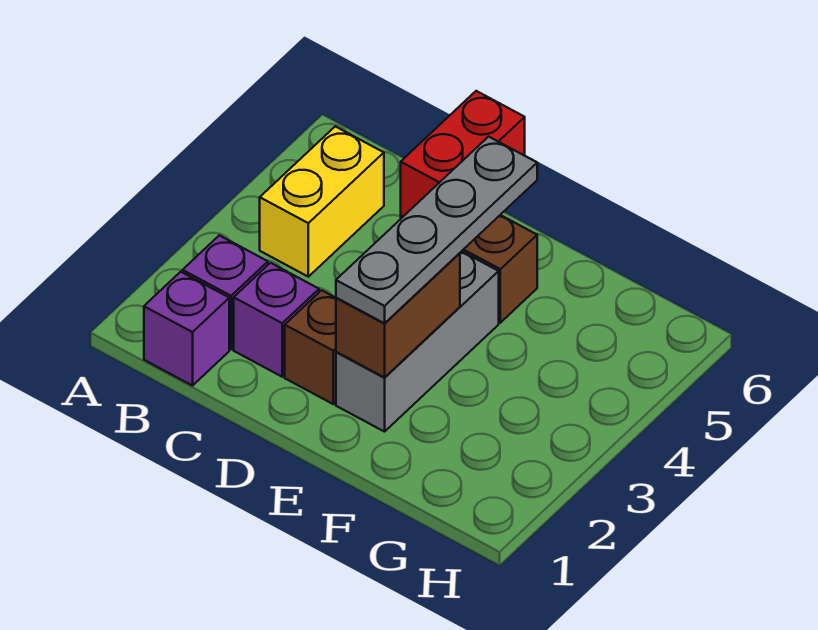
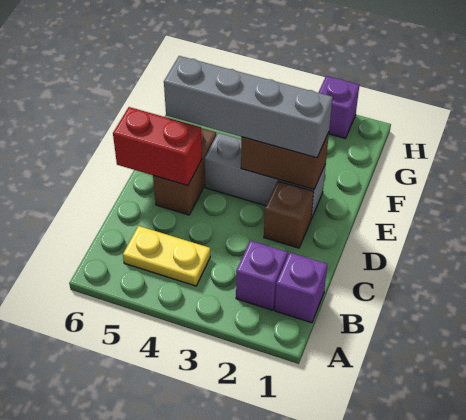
yellow brick B4:B5 level 1 -> yellow plate B4:B5 level 1
purple brick C2 level 1 -> purple brick H2 level 1
grey plate E2:E5 level 3 -> grey brick E2:E5 level 3

